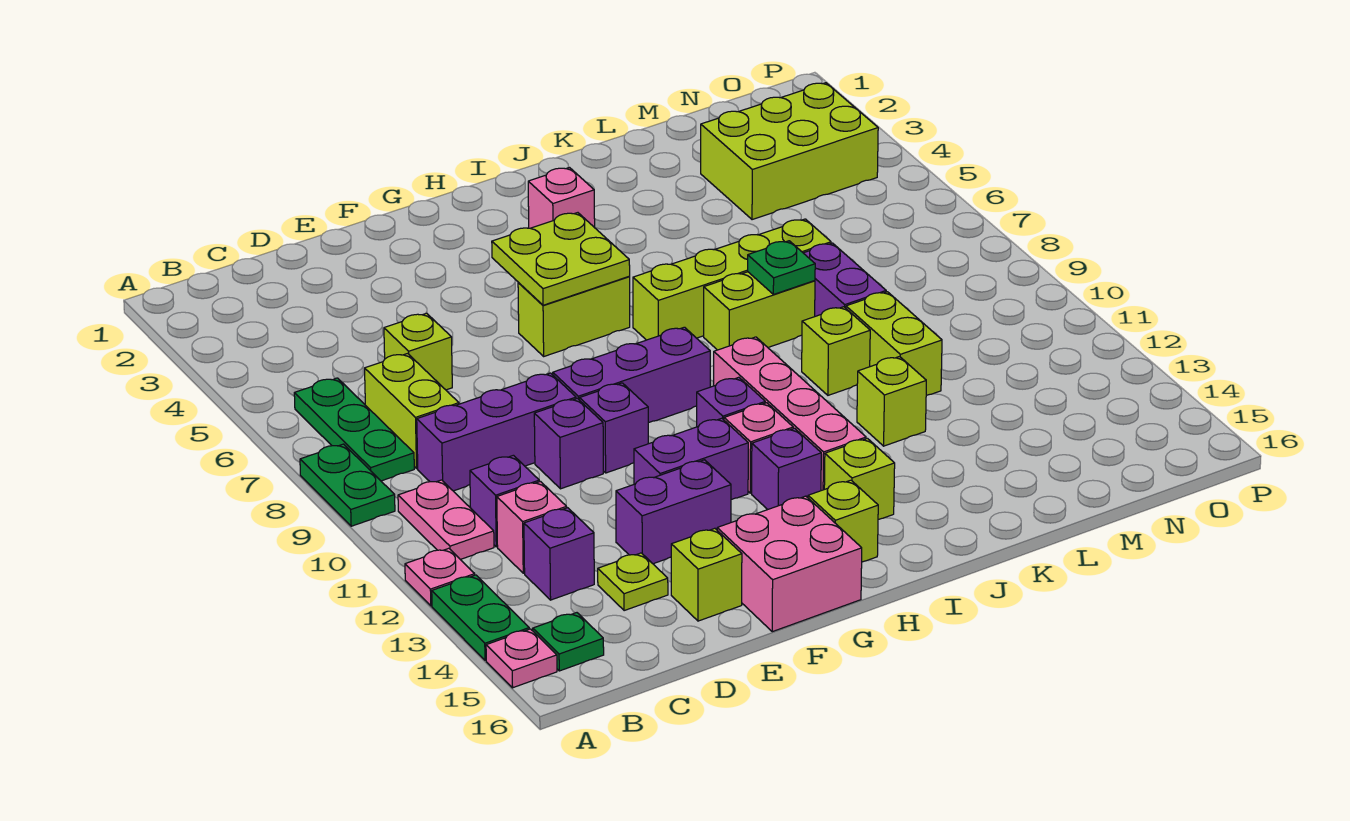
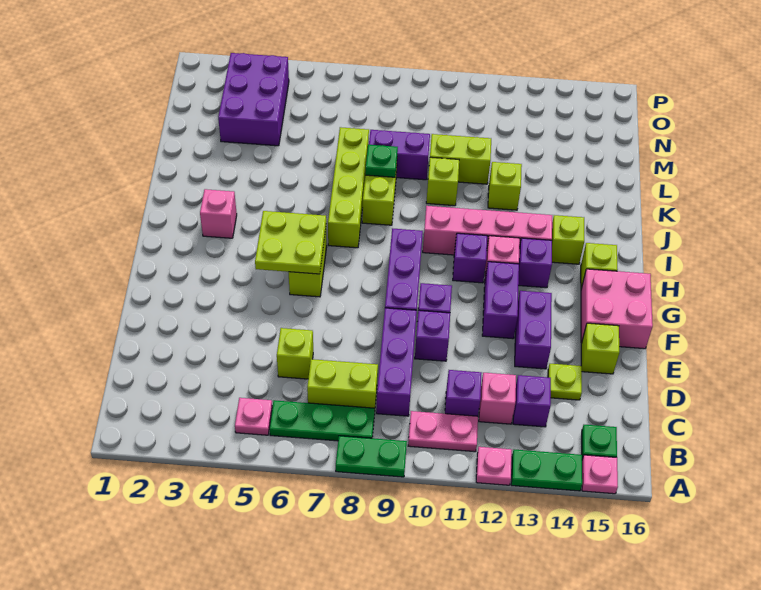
none -> pink plate B5 level 1
lime brick M3:O4 level 1 -> purple brick M3:O4 level 1

